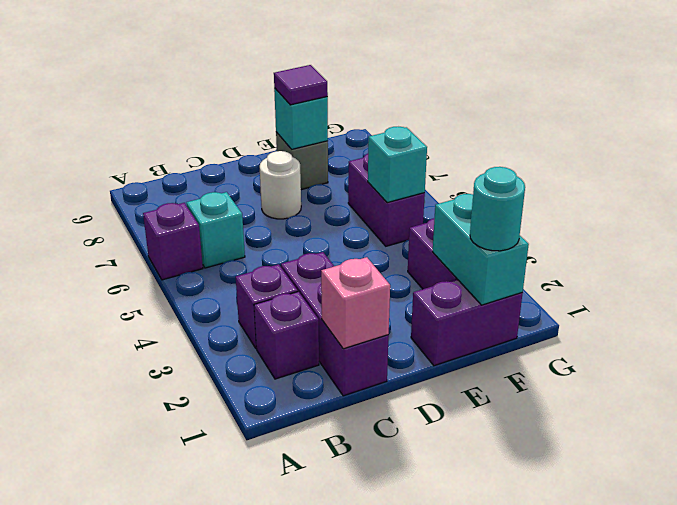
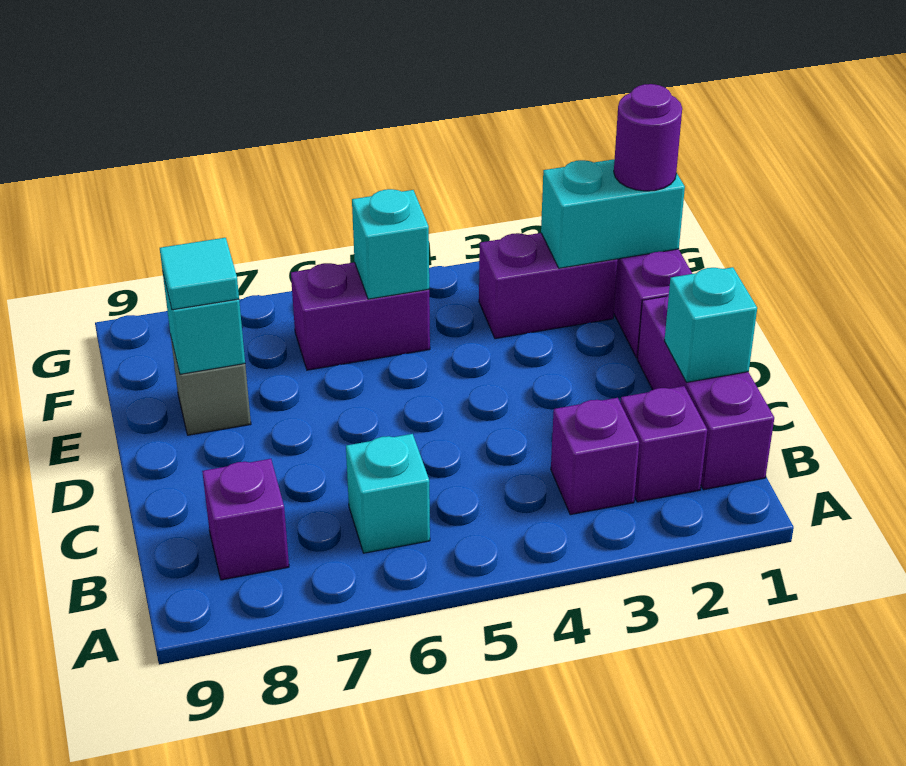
purple brick A6 level 1 -> purple brick B8 level 1
purple brick C1:C3 level 1 -> purple brick B1:D1 level 1
pink brick C1 level 2 -> cyan brick C1 level 2
white round brick D7 level 1 -> none
purple tile E8 level 3 -> cyan tile E8 level 3
cyan round brick F1 level 3 -> purple round brick F1 level 3

